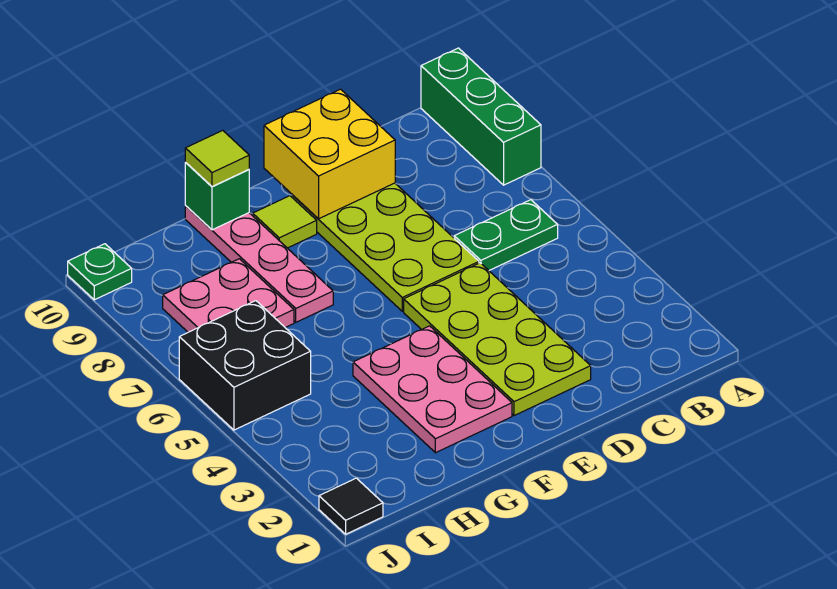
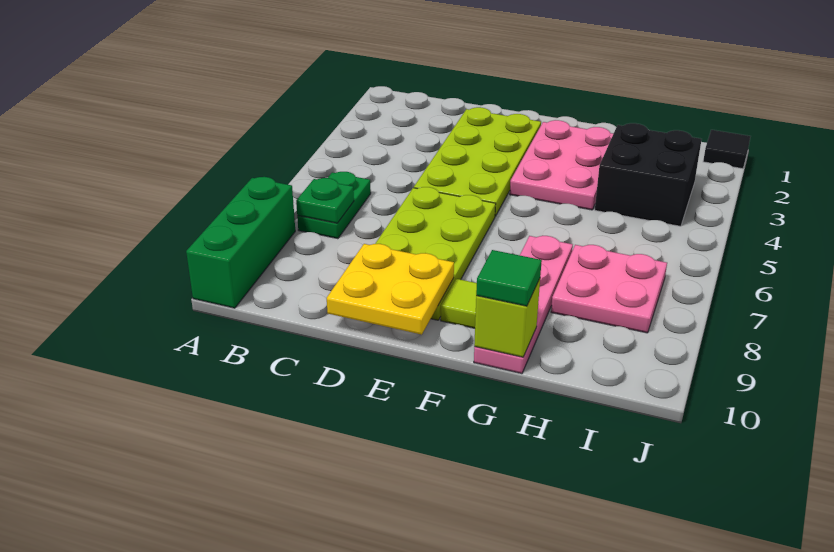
green plate B6:C6 level 1 -> green plate B6:B7 level 1
yellow brick D9:E10 level 2 -> yellow plate D9:E10 level 2
green brick G10 level 2 -> lime brick G10 level 2
lime tile G10 level 3 -> green tile G10 level 3
black brick I5:J6 level 1 -> black brick H3:I4 level 1
green plate J10 level 1 -> green plate B7 level 2

